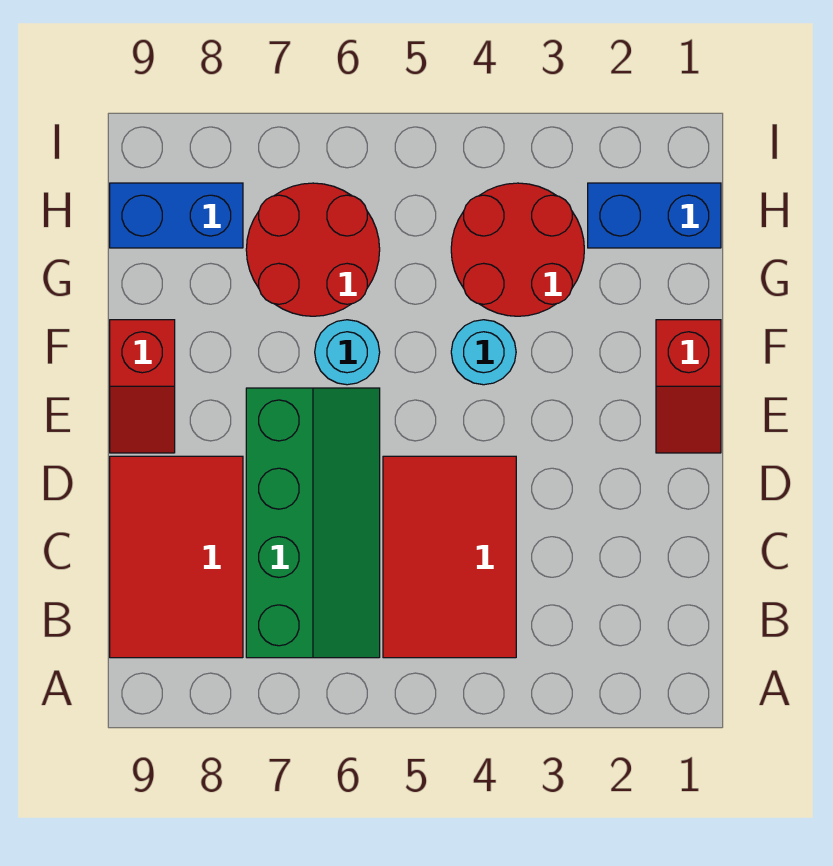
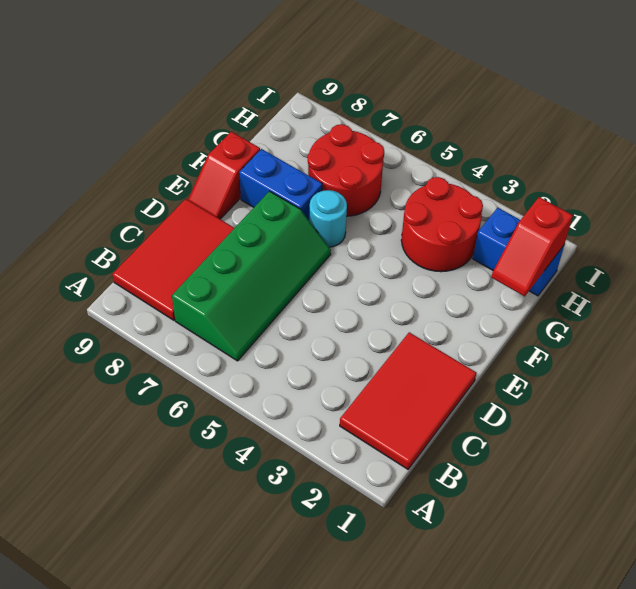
red tile B4:D5 level 1 -> red tile B1:D2 level 1
red slope E1:F1 level 1 top F -> red slope G1:H1 level 2 top H
cyan round brick F4 level 1 -> none
blue brick H8:H9 level 1 -> blue brick F7:F8 level 1

